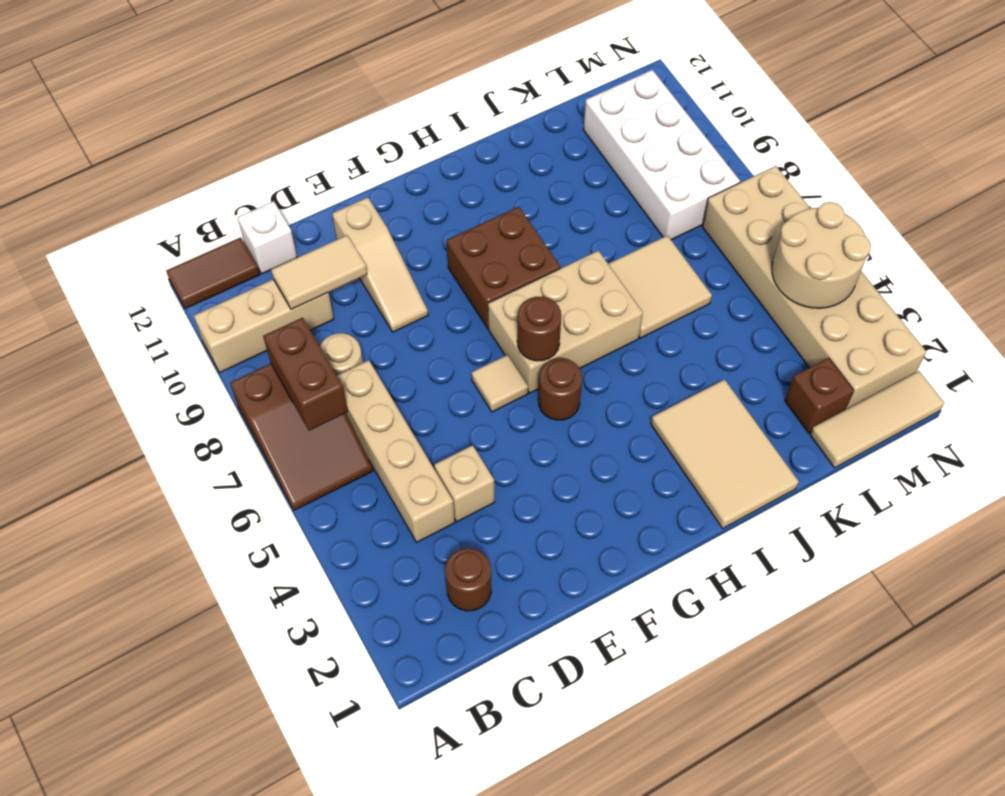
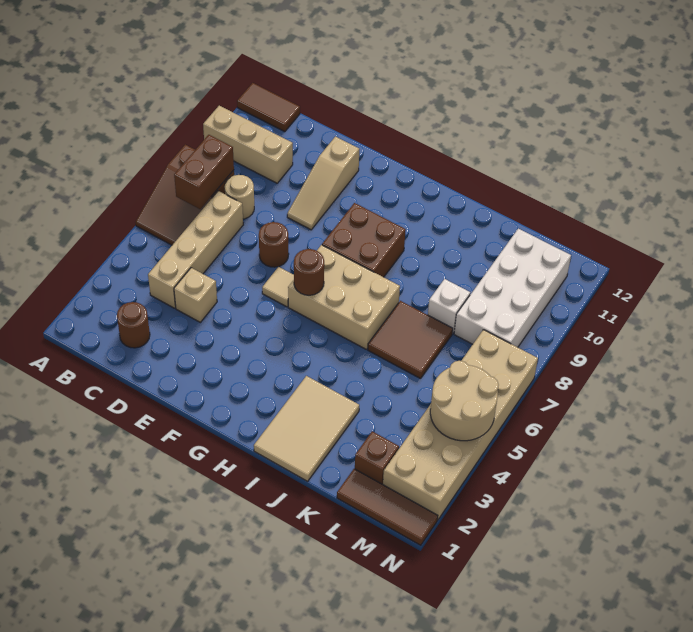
tan tile C10:D10 level 2 -> none
white brick C12 level 1 -> white brick K8 level 1
brown round brick G5 level 1 -> brown round brick E7 level 1
tan tile J6:K7 level 1 -> brown tile J6:K7 level 1
tan tile L1:N1 level 1 -> brown tile L1:N1 level 1

